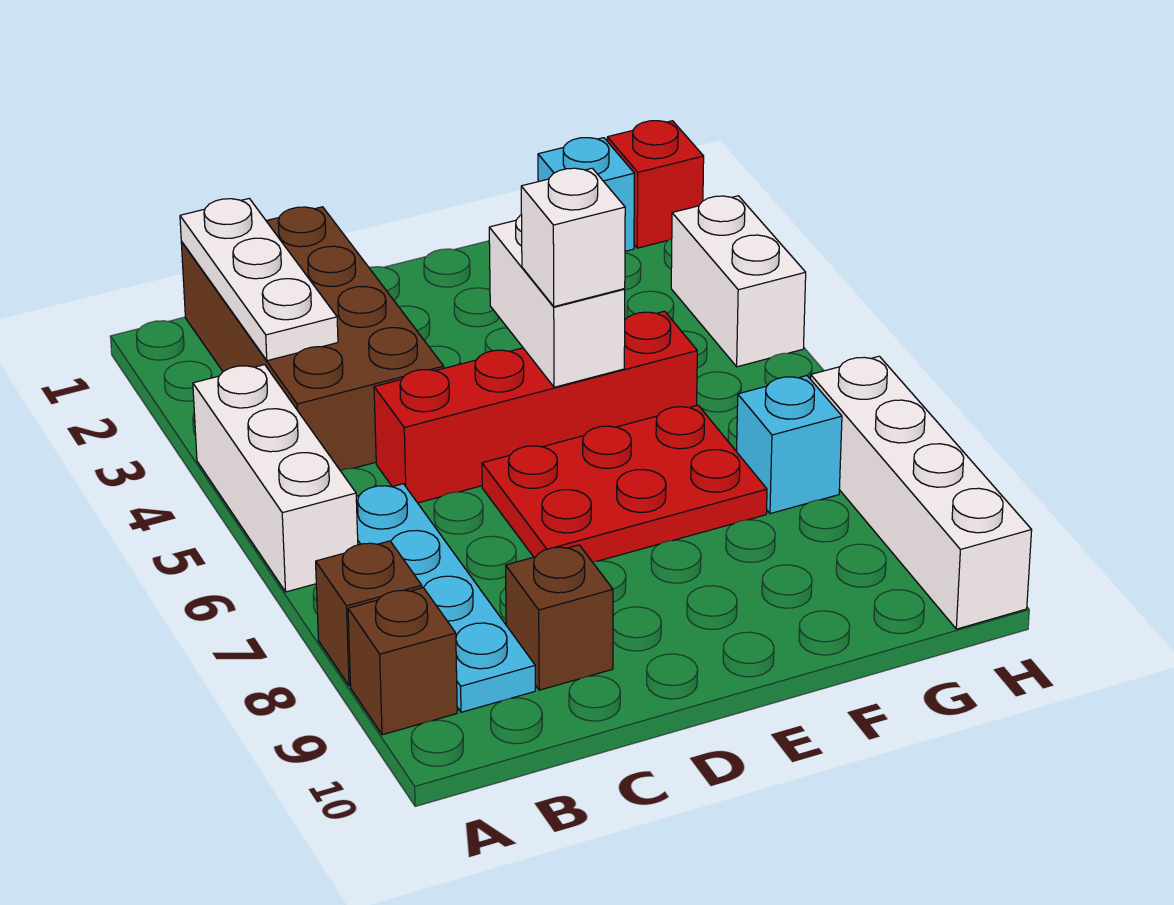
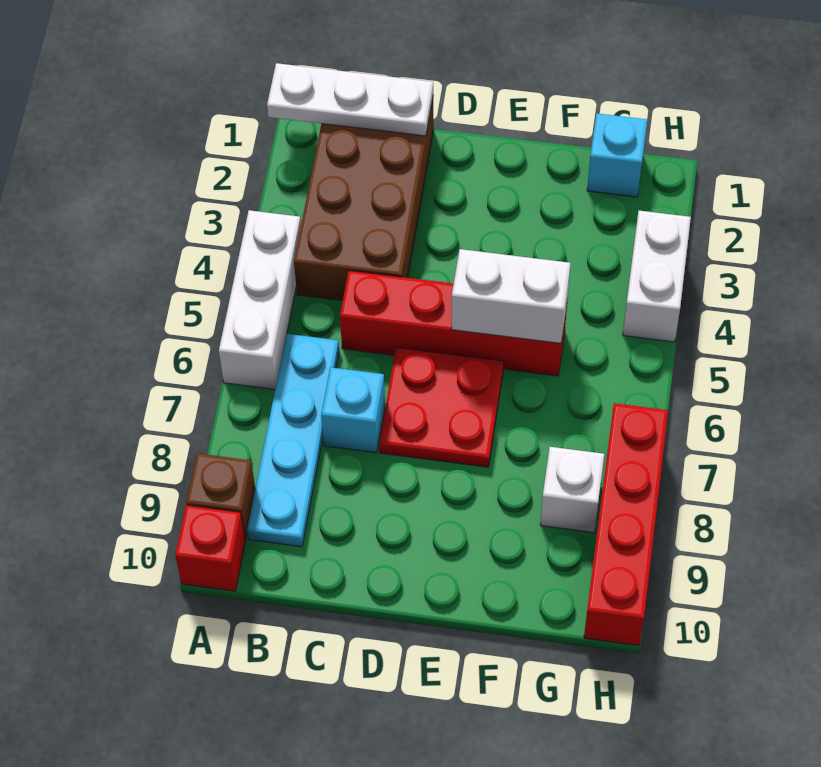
brown brick A8 level 1 -> none
white plate B1:B3 level 2 -> white plate A1:C1 level 2
brown brick C9 level 1 -> none
red plate D6:F7 level 1 -> red plate D6:E7 level 1
white brick E4:E5 level 2 -> white brick E5:F5 level 2
white brick E5 level 3 -> white brick G8 level 1
cyan brick G7 level 1 -> cyan brick C7 level 1
red brick H1 level 1 -> red brick A10 level 1
white brick H7:H10 level 1 -> red brick H7:H10 level 1

